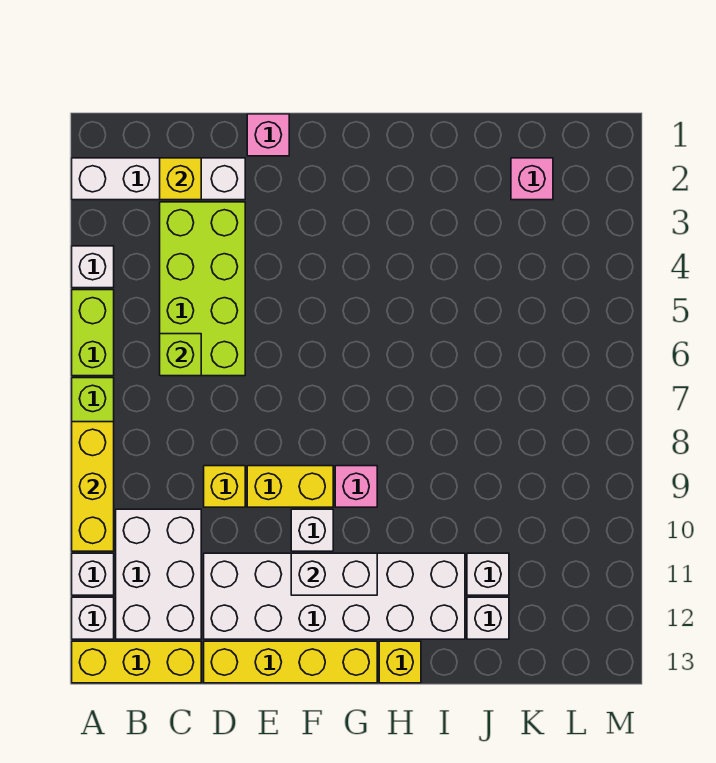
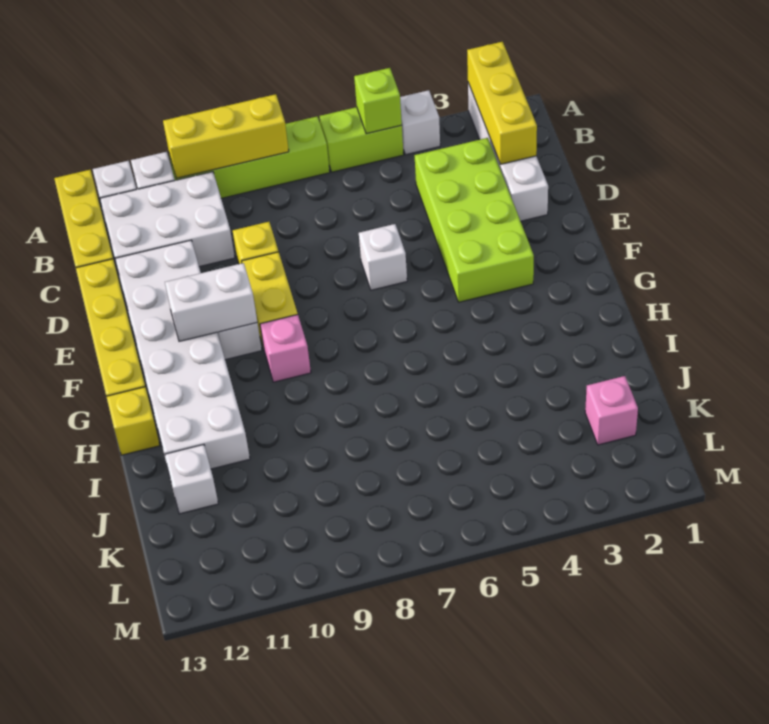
yellow brick C2 level 2 -> yellow brick A2:C2 level 2
lime brick C3:D6 level 1 -> lime brick C3:F4 level 1
lime brick C6 level 2 -> lime brick A5 level 2
pink brick E1 level 1 -> none
white brick F11:G11 level 2 -> white brick F10:F11 level 2
white brick J11 level 1 -> white brick E6 level 1

